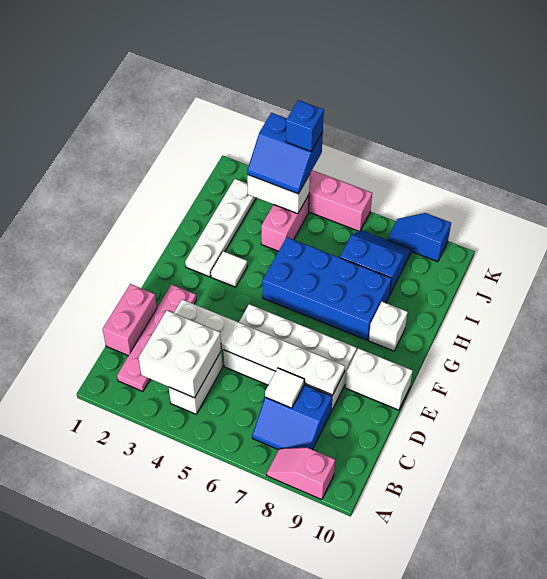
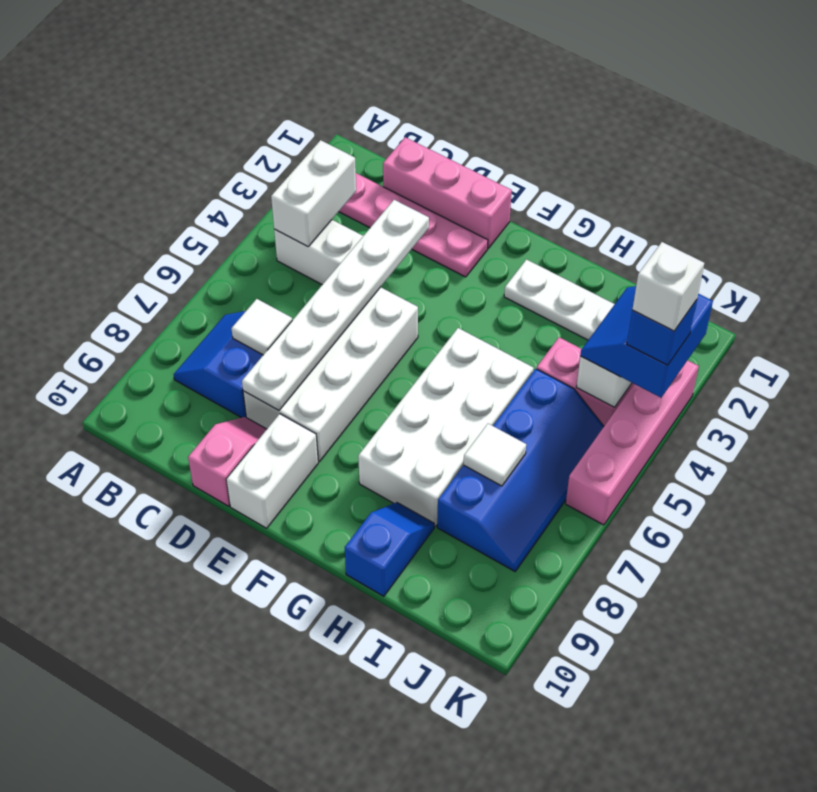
pink slope A8:A9 level 1 top 9 -> pink slope D9:D10 level 1 top 10
white brick B3:C4 level 2 -> white brick B3:B4 level 2
pink brick C1:D1 level 1 -> pink brick C1:E1 level 1
white tile G3 level 1 -> white tile I7 level 2
blue brick G5:H8 level 1 -> white brick G5:H8 level 1
white brick G9 level 1 -> white brick K4 level 5
blue slope I7:J8 level 1 top I -> blue slope I5:J8 level 1 top I
blue slope K8:K9 level 1 top 9 -> blue slope H9:H10 level 1 top 10

